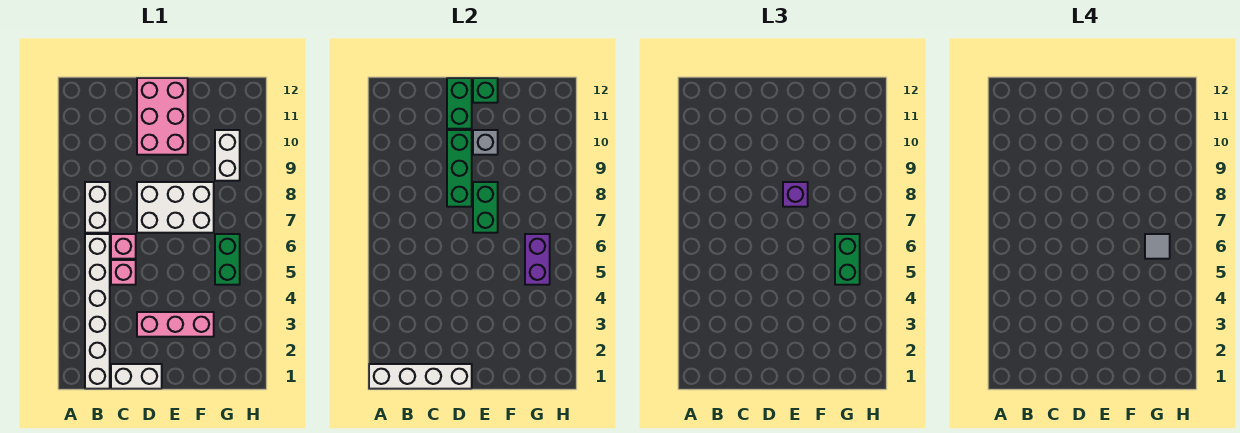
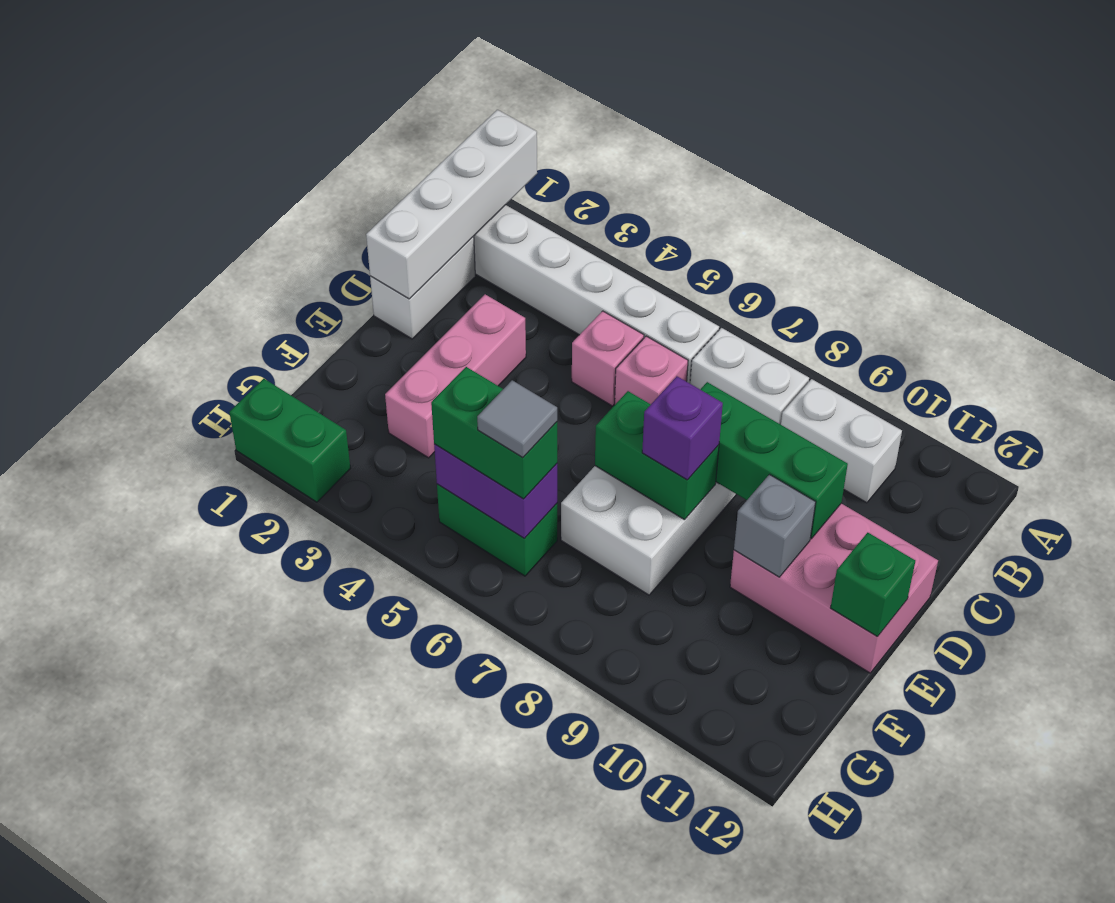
green brick D11:D12 level 2 -> green brick H1:H2 level 1
white brick G9:G10 level 1 -> white brick B9:B10 level 1

